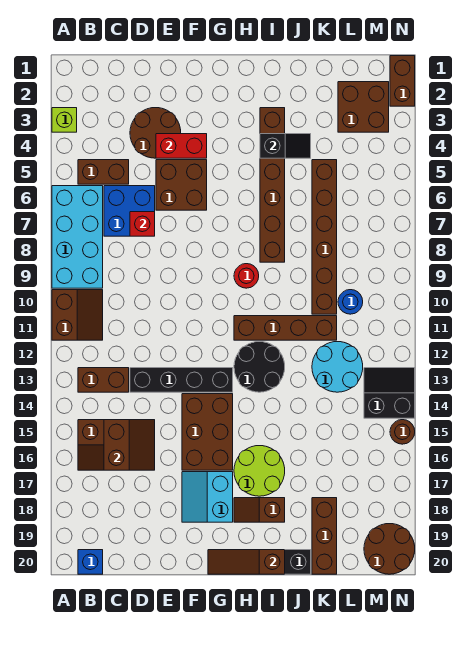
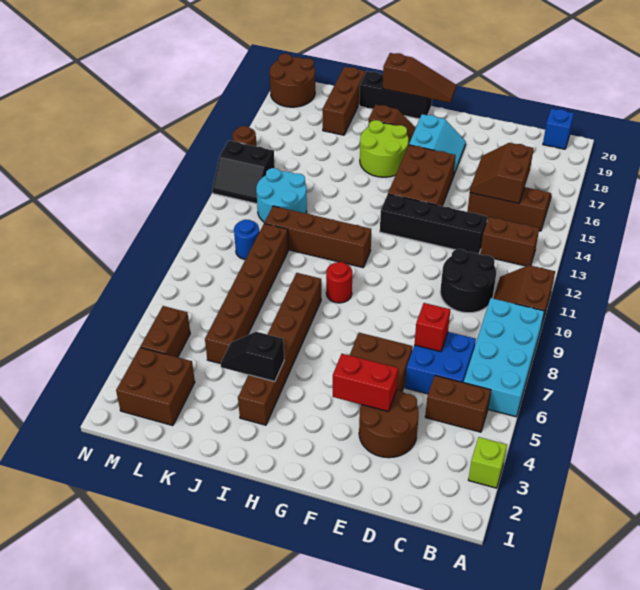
black round brick H12:I13 level 1 -> black round brick C10:D11 level 1
brown brick N1:N2 level 1 -> brown brick M4:M5 level 1

